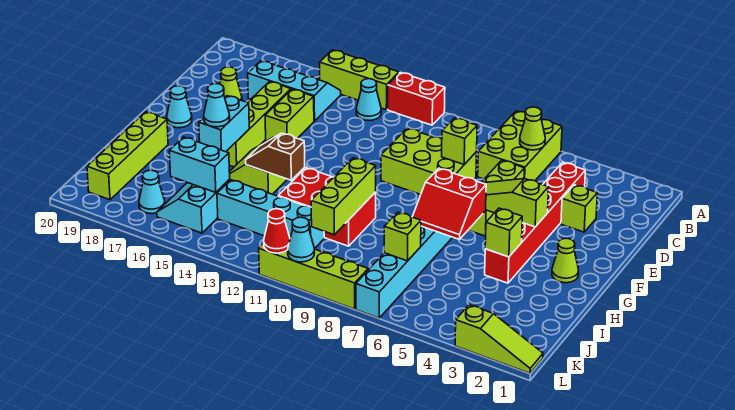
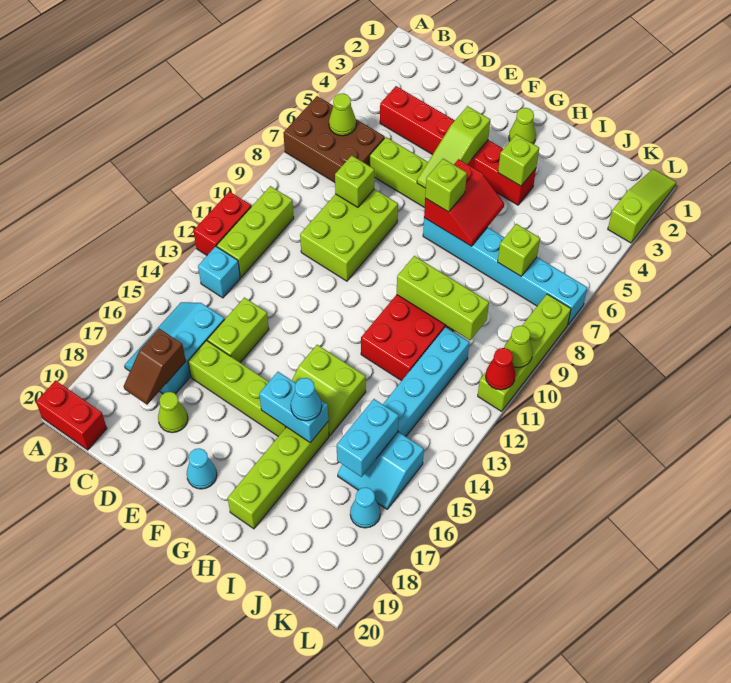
lime brick A6:C7 level 1 -> brown brick A6:C7 level 1
lime brick A13:A15 level 1 -> lime brick B10:B12 level 1
none -> red brick A20:B20 level 1
cyan cone B13 level 1 -> cyan brick B13 level 1
lime brick D3 level 1 -> lime brick G7 level 3
lime brick D15:E15 level 1 -> lime brick D14:D15 level 1
brown slope H13:H14 level 2 top 13 -> brown slope C17:C18 level 2 top 17
lime brick H19:K19 level 1 -> lime brick H16:H19 level 1
cyan cone L10 level 2 -> lime cone L10 level 2

